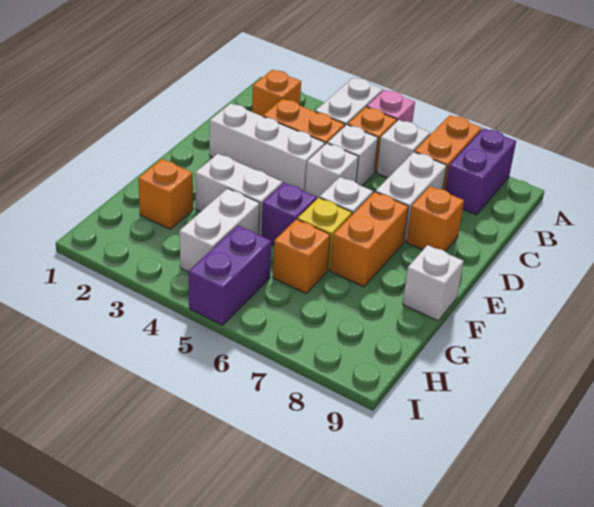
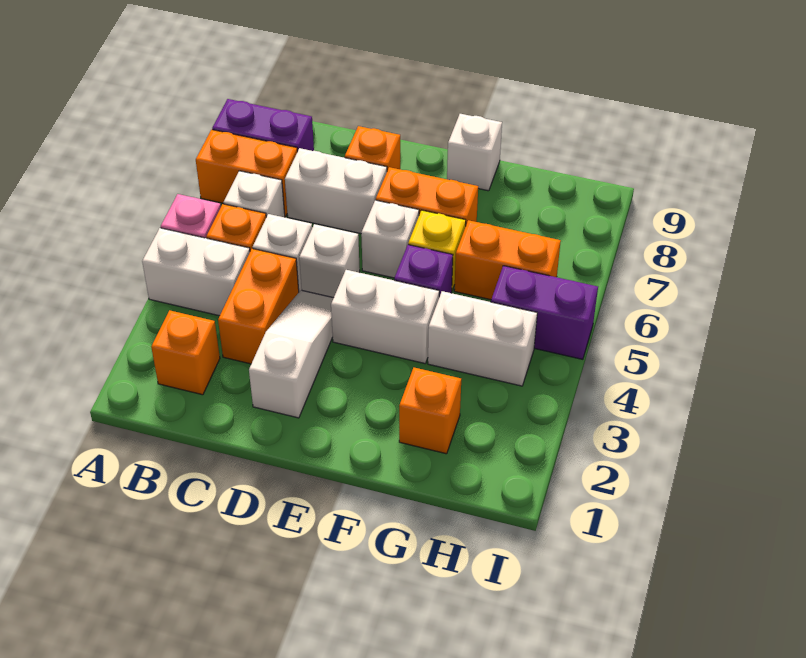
white brick D2:D4 level 1 -> white slope D2:D4 level 1 top 2
white brick F3:F4 level 1 -> white brick E4:F4 level 1
orange brick G6 level 1 -> orange brick G6:H6 level 1

